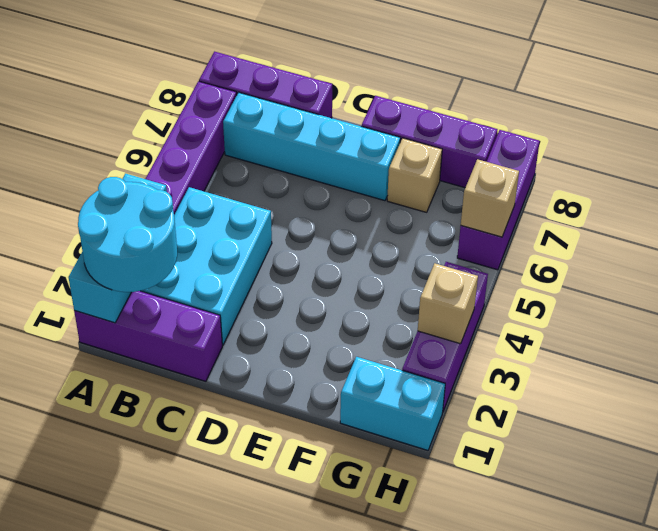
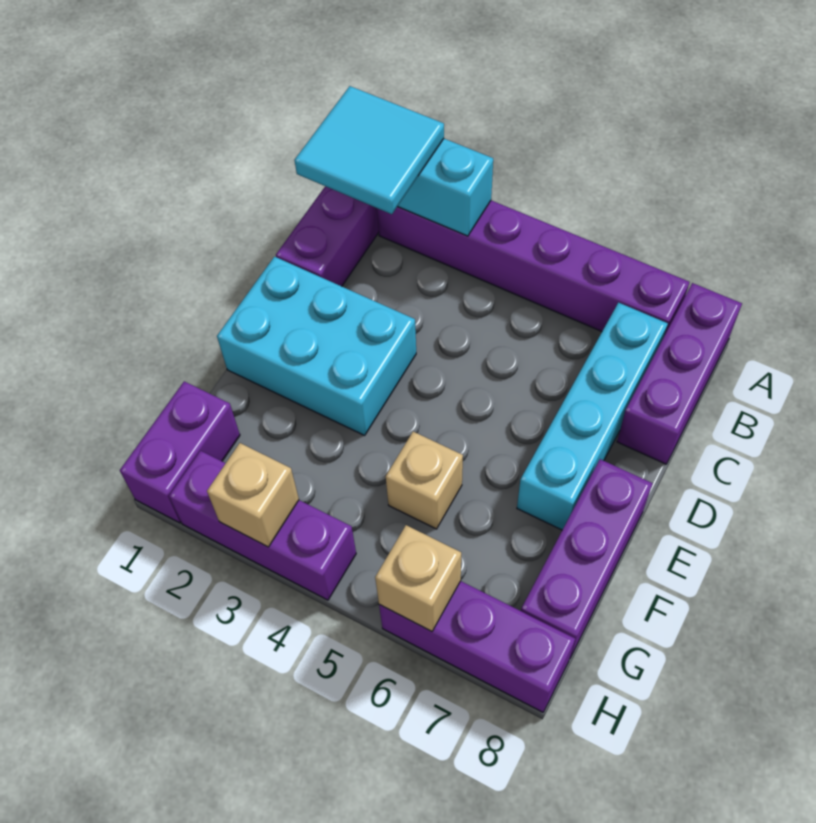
cyan round brick A1:B2 level 3 -> cyan tile A1:B2 level 3
cyan brick B2:C4 level 1 -> cyan brick D1:E3 level 1
tan brick F7 level 1 -> tan brick F5 level 1
cyan brick G1:H1 level 1 -> purple brick G1:H1 level 1

